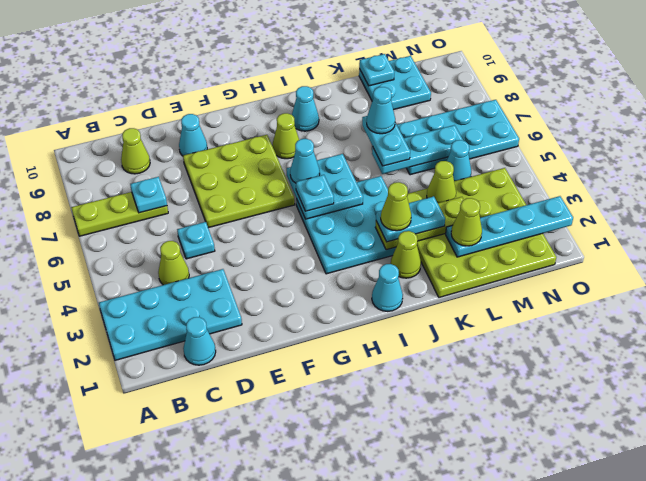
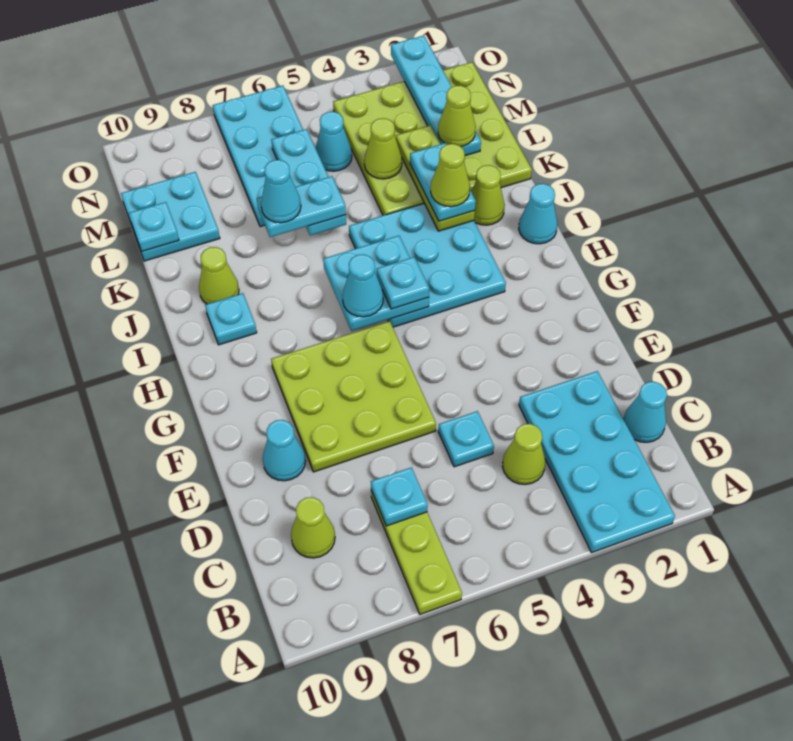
lime cone H8 level 1 -> lime cone J9 level 1
cyan cone I9 level 1 -> cyan plate I9 level 1

